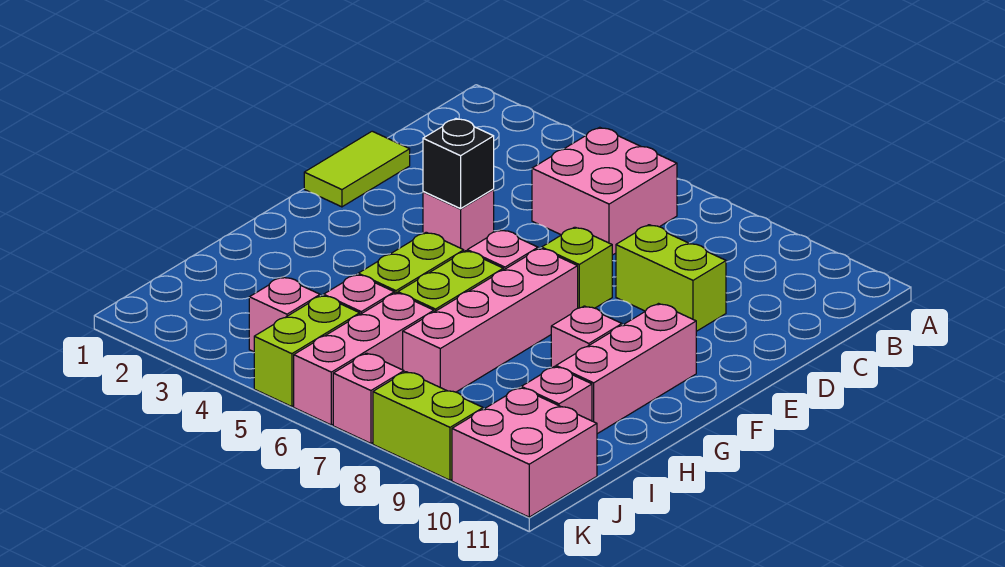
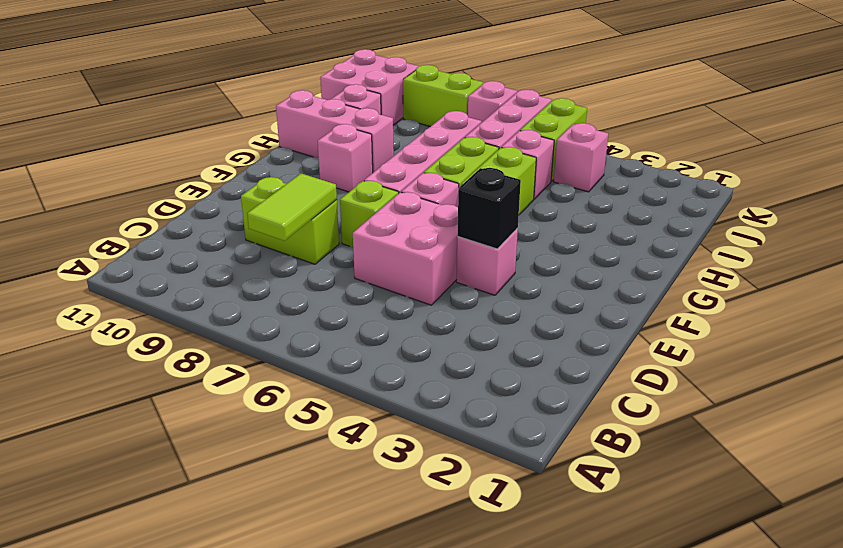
pink brick B5:C6 level 1 -> pink brick D5:E6 level 1
lime tile D1:E1 level 1 -> lime tile C8:D8 level 2
pink brick F10:H10 level 1 -> pink brick H9:H11 level 1

